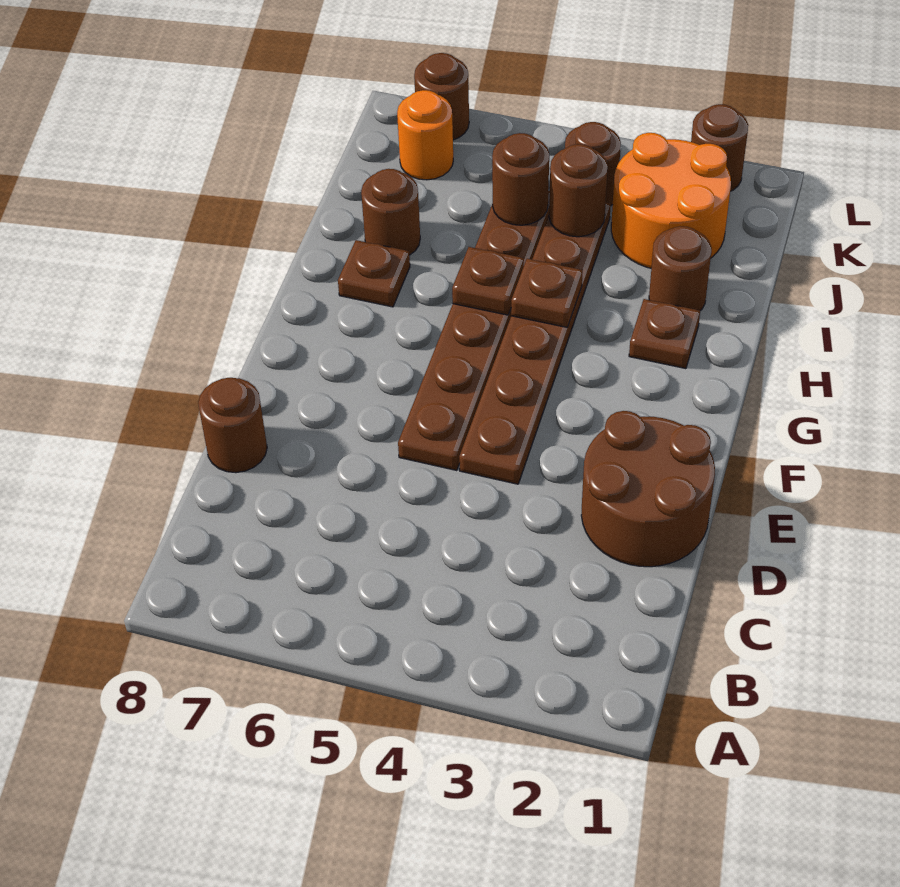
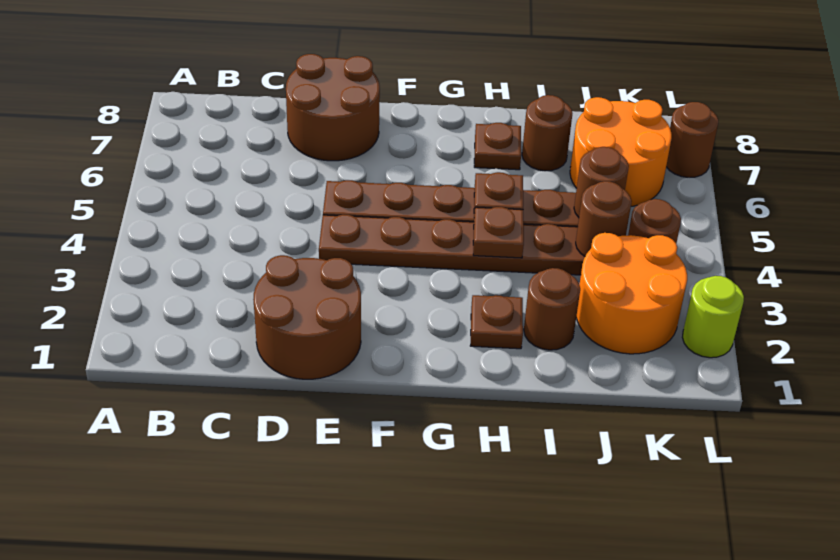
brown round brick D8 level 1 -> brown round brick D7:E8 level 1
orange round brick K7 level 1 -> orange round brick J6:K7 level 1
brown round brick L2 level 1 -> lime round brick L2 level 1

